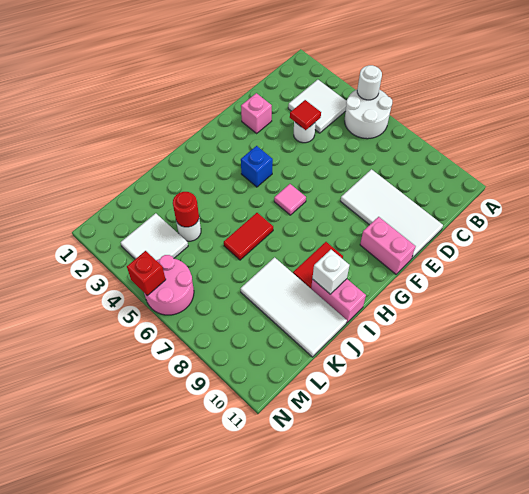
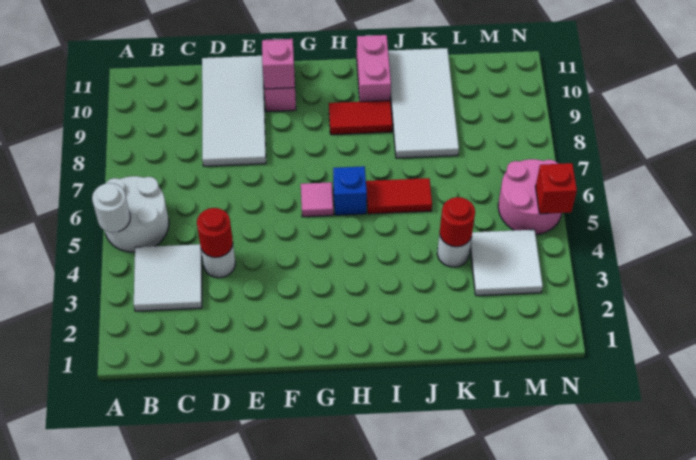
red tile D4 level 2 -> red round brick D4 level 2
pink brick E2 level 1 -> pink brick F10 level 2
blue brick G4 level 1 -> blue brick H6 level 1
white brick I10 level 2 -> none

